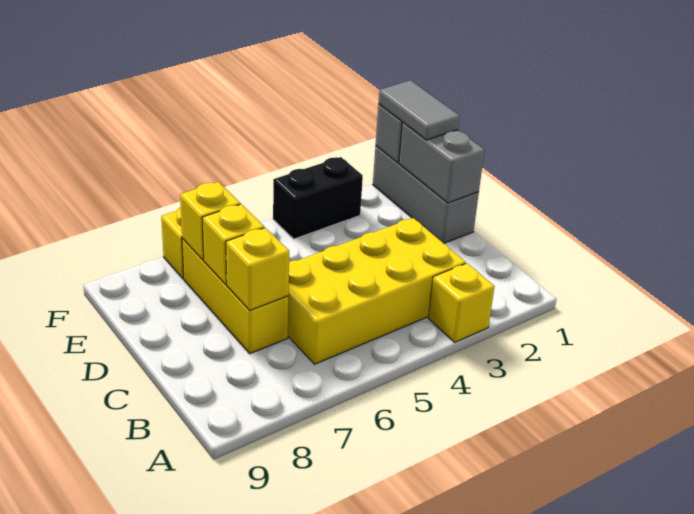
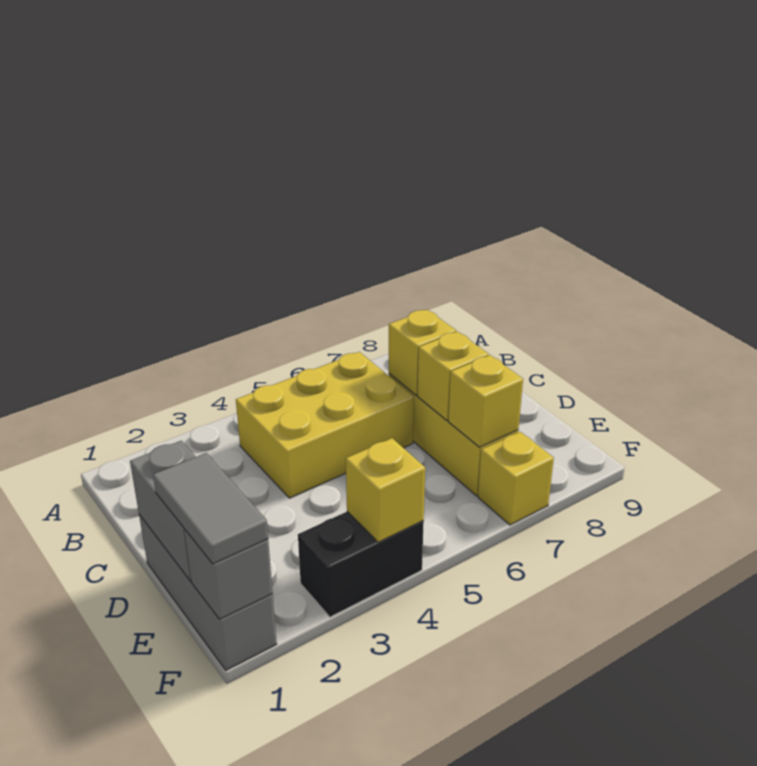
yellow brick A3 level 1 -> yellow brick F4 level 2
yellow brick B3:C6 level 1 -> yellow brick B4:C6 level 1

